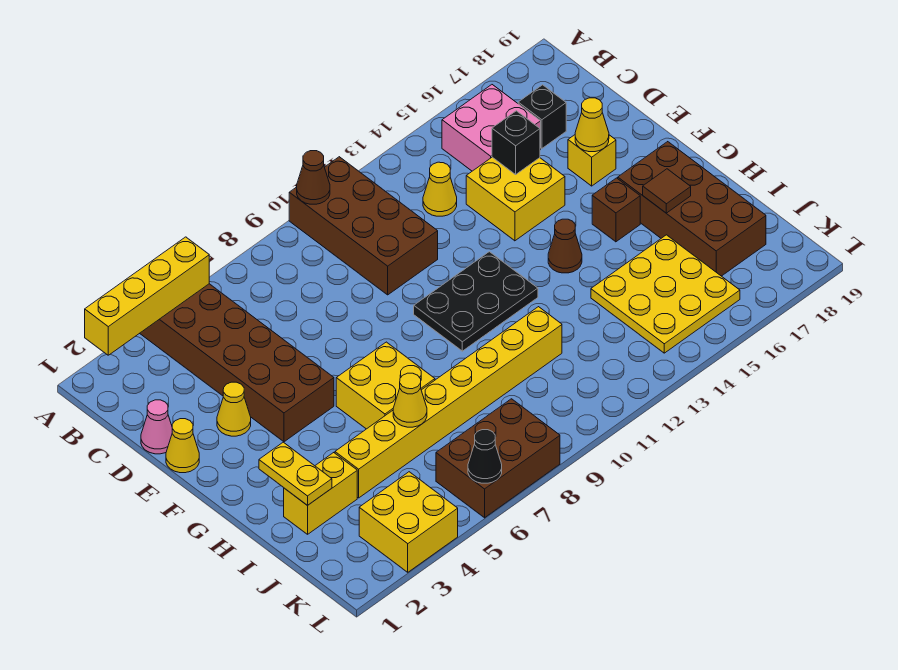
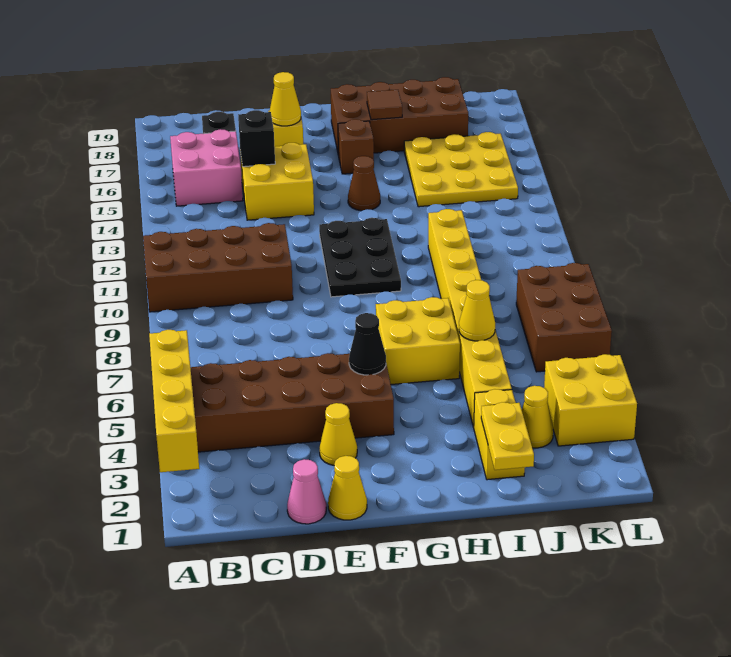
brown cone A10 level 2 -> none
yellow cone C13 level 1 -> yellow cone J3 level 1
yellow plate H2:I2 level 2 -> yellow plate I1:I2 level 2
black cone L6 level 2 -> black cone F5 level 2

